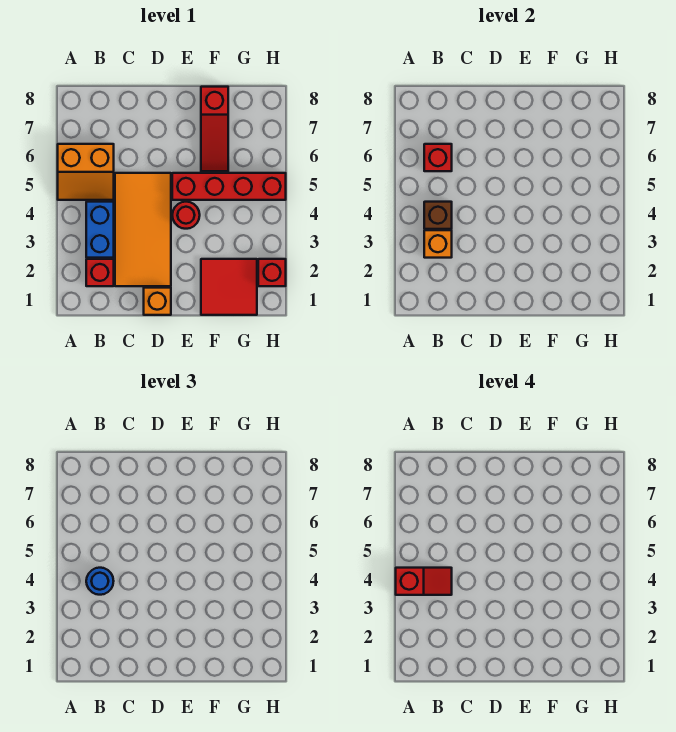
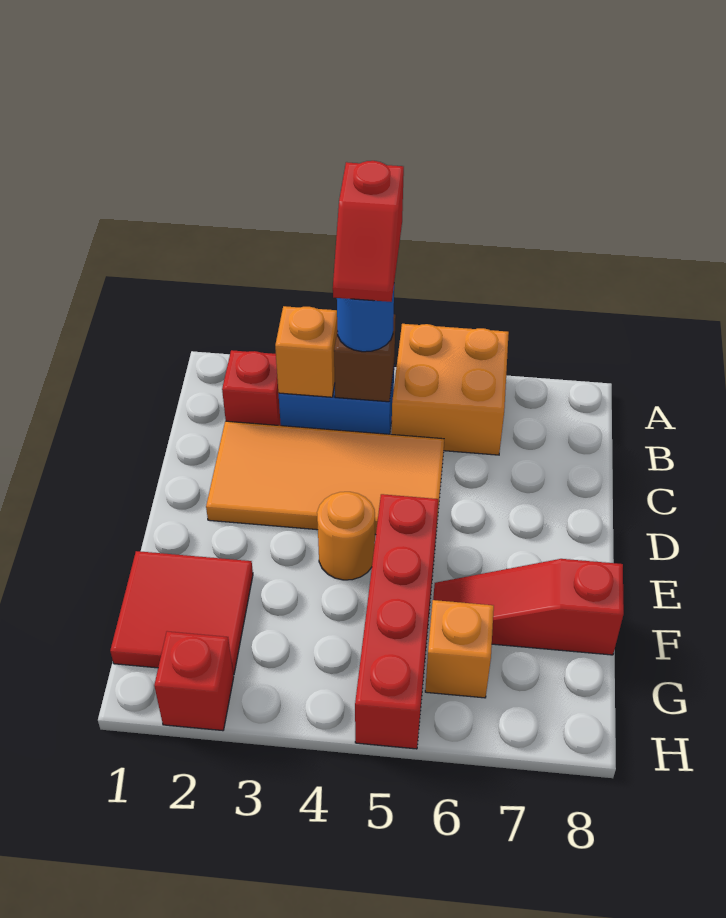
orange slope A5:B6 level 1 top 6 -> orange brick A5:B6 level 1
red brick B6 level 2 -> none
orange brick D1 level 1 -> orange brick G6 level 1
red round brick E4 level 1 -> orange round brick E4 level 1

